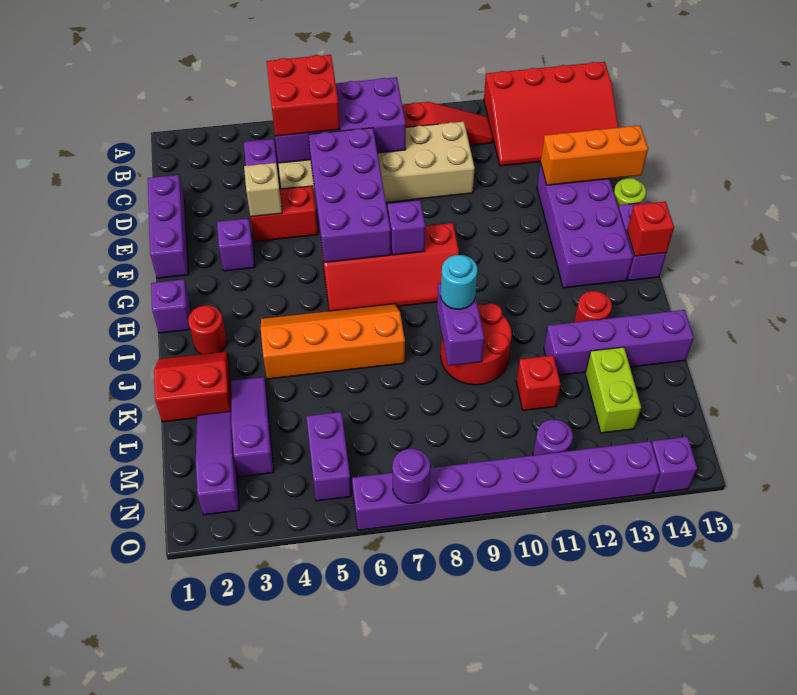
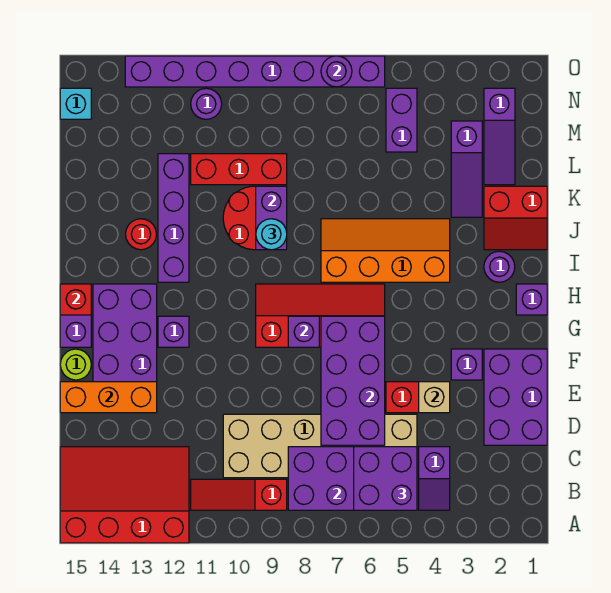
red brick B5:C6 level 3 -> purple brick B5:C6 level 3
purple brick D1:F1 level 1 -> purple brick D1:F2 level 1
red round brick I2 level 1 -> purple round brick I2 level 1
orange slope I4:J7 level 1 top J -> orange slope I4:J7 level 1 top I
purple brick K12:K15 level 1 -> purple brick I12:L12 level 1
red brick L11 level 1 -> red brick L9:L11 level 1
lime brick L13:M13 level 1 -> none
none -> cyan brick N15 level 1
purple brick O14 level 1 -> purple brick G12 level 1

